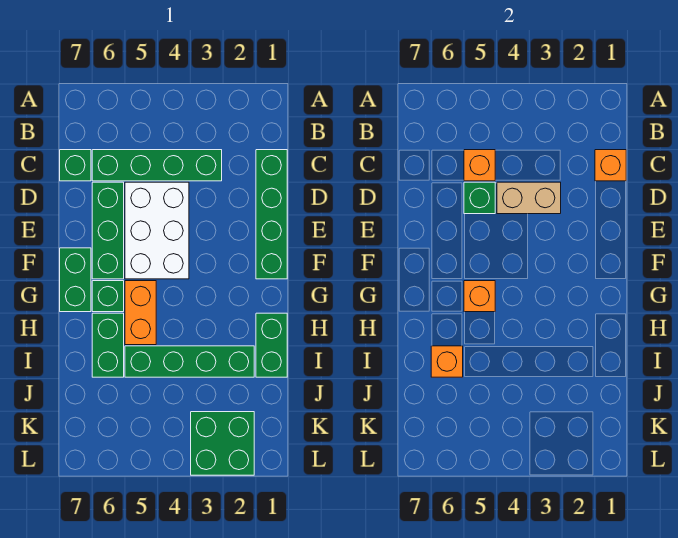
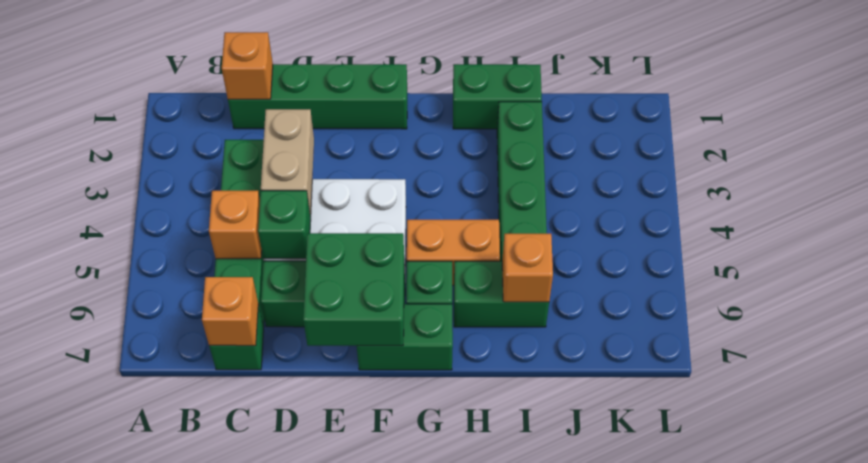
orange brick G5 level 2 -> orange brick C7 level 2
green brick K2:L3 level 1 -> green brick E6:F7 level 2

